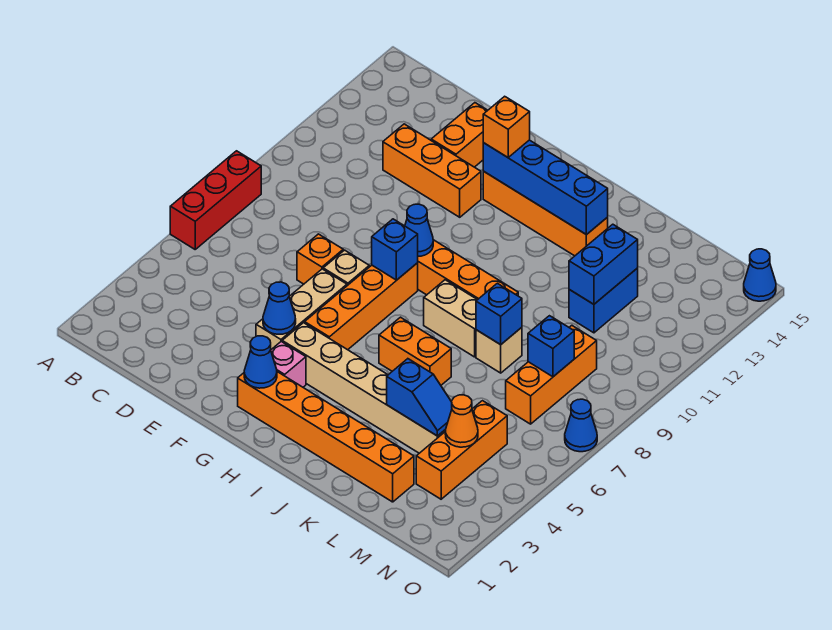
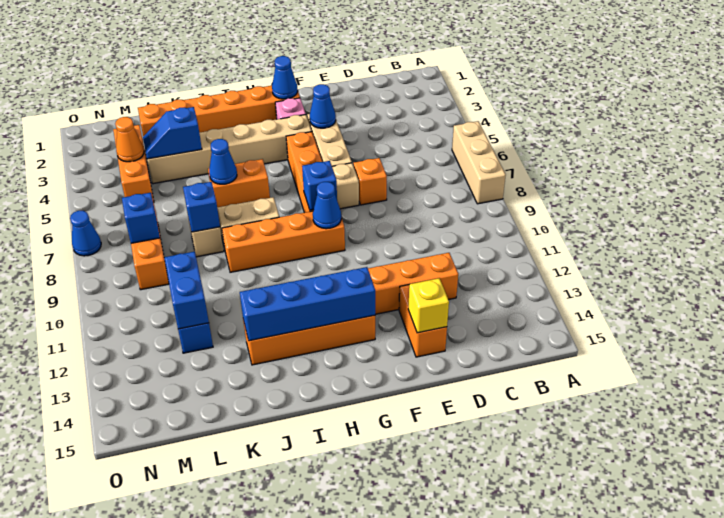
red brick A6:A8 level 1 -> tan brick A6:A8 level 1
none -> yellow brick E14 level 2
orange brick G13 level 3 -> none
blue cone O15 level 1 -> blue cone J6 level 2

